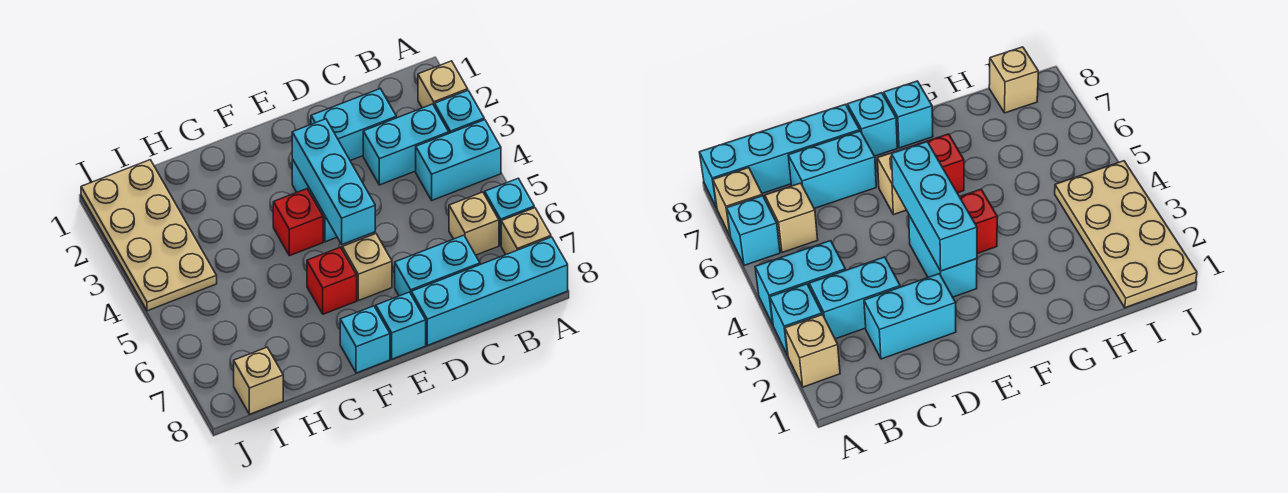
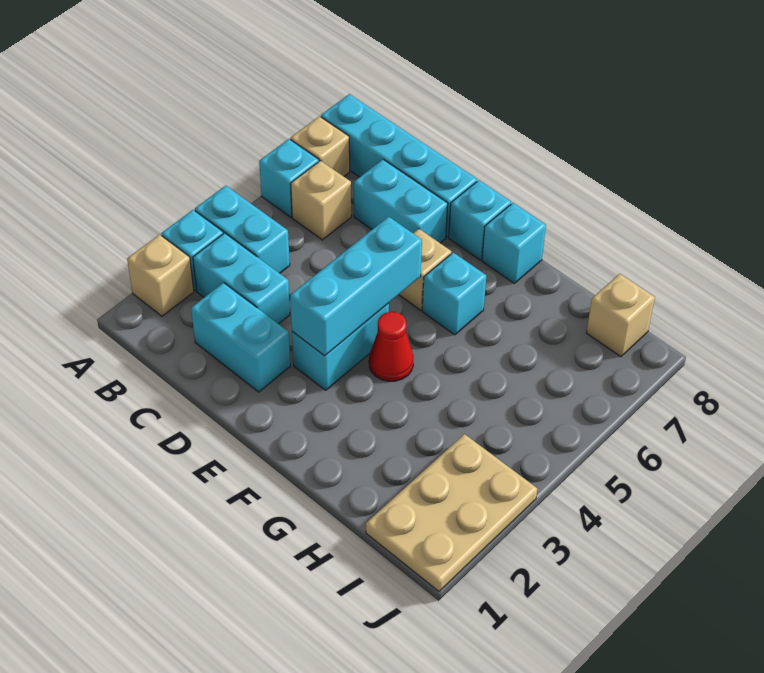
red brick F4 level 1 -> red cone F4 level 1
red brick F6 level 1 -> cyan brick F6 level 1
tan plate I1:J4 level 1 -> tan plate I1:J3 level 1

